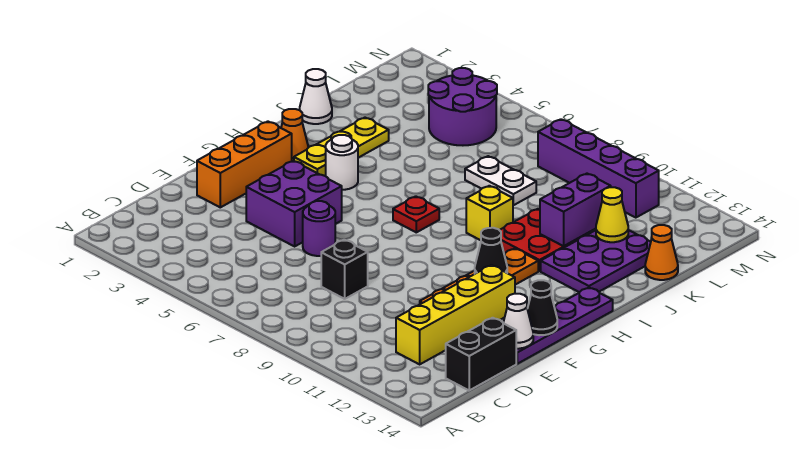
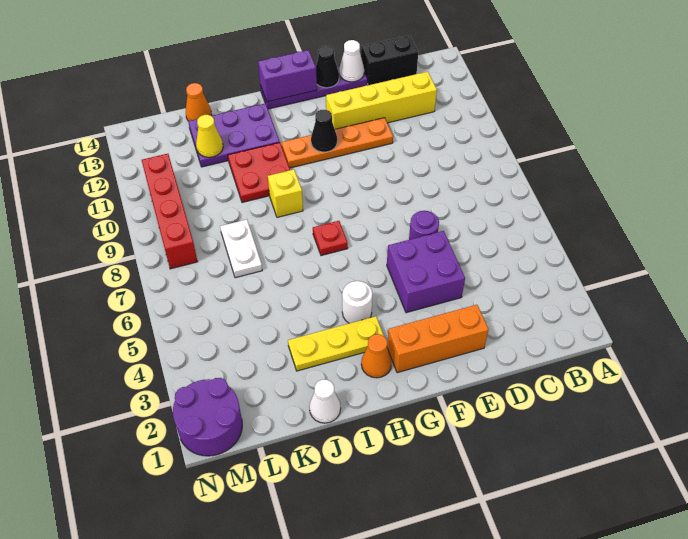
black brick D8 level 1 -> none
purple brick J11:K11 level 2 -> purple brick G14:H14 level 2
purple round brick L4:M5 level 1 -> purple round brick M1:N2 level 1
purple brick M8:M11 level 1 -> red brick M8:M11 level 1

